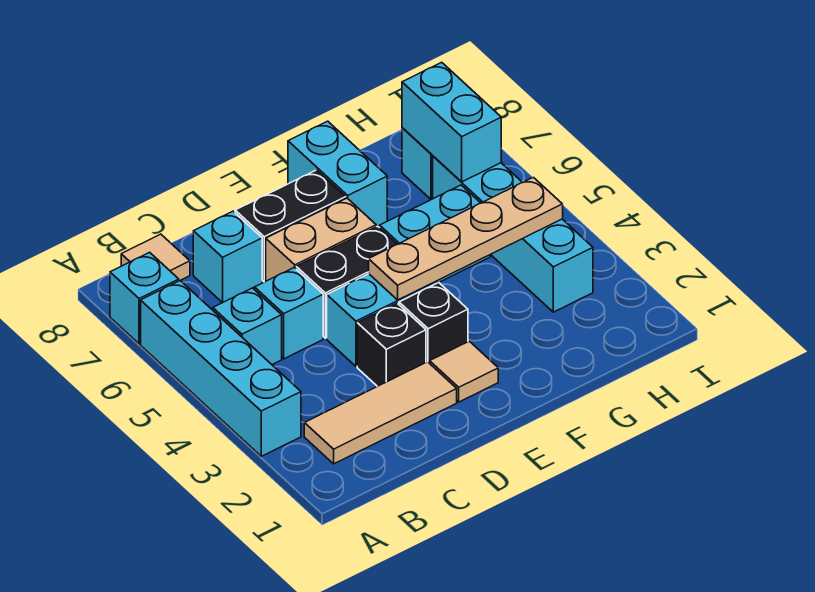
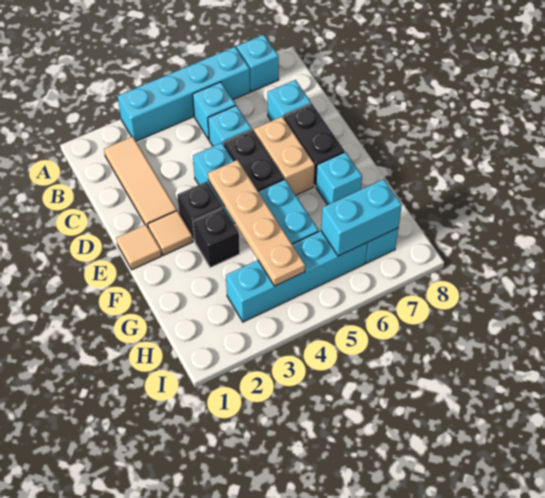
tan tile B8 level 1 -> tan tile E1 level 1
black brick D3 level 1 -> black brick F3 level 1
cyan brick F7:F8 level 1 -> cyan brick F7 level 1

